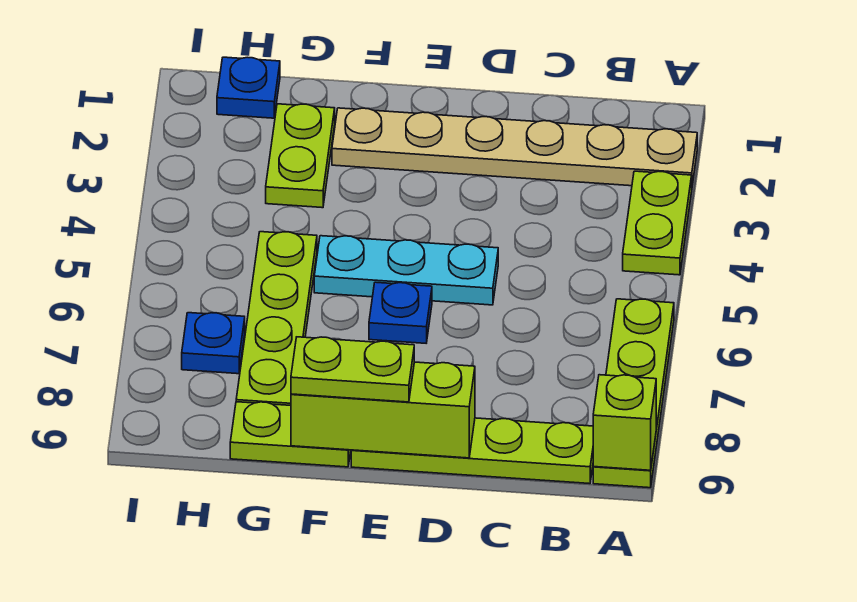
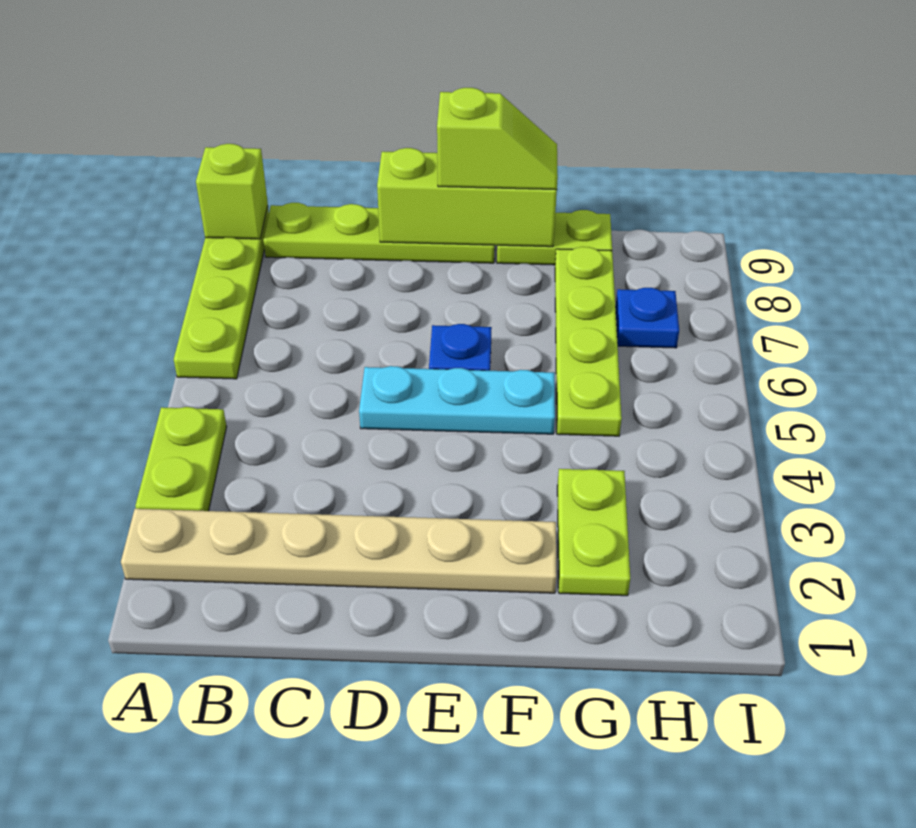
lime plate E9:F9 level 3 -> lime slope E9:F9 level 3 top E
blue plate H1 level 1 -> none

